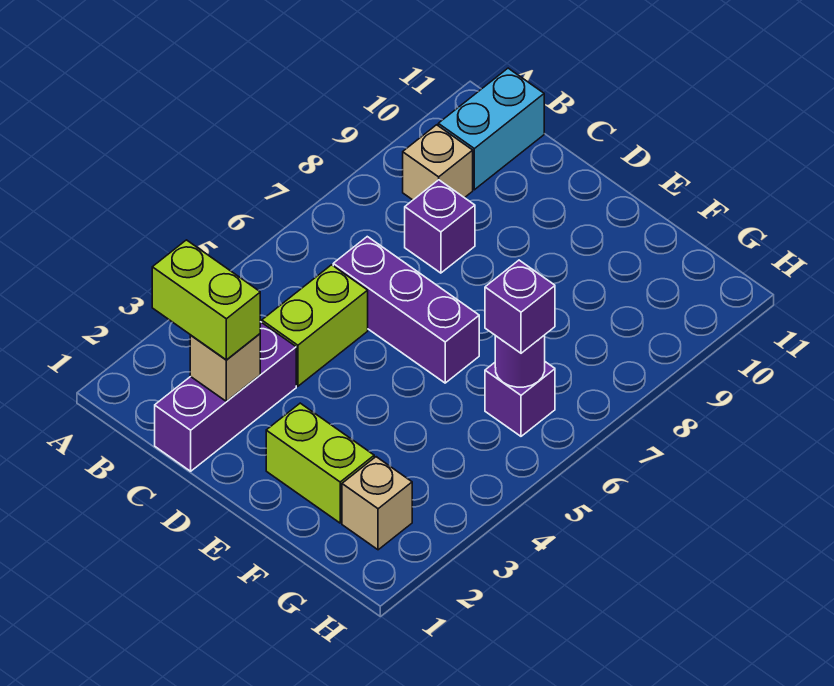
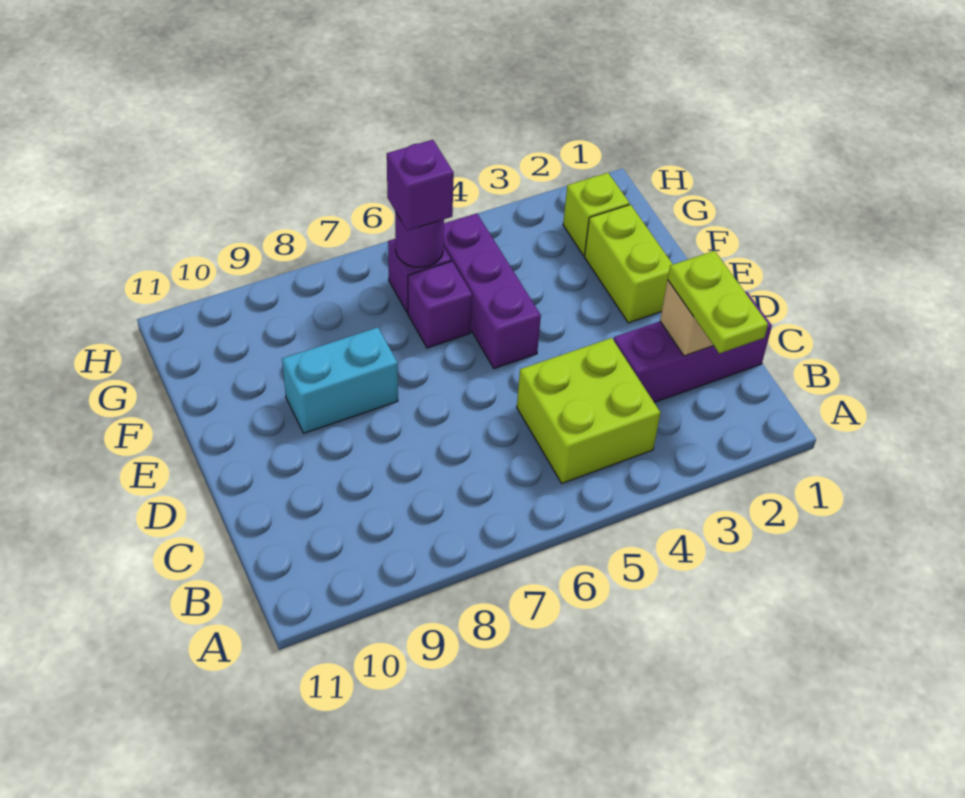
lime brick B2:C2 level 3 -> lime plate B2:C2 level 3
tan brick B9 level 1 -> none
cyan brick B10:B11 level 1 -> cyan brick E8:E9 level 1
lime brick C4:C5 level 1 -> lime brick B4:C5 level 1
purple brick C6:E6 level 1 -> purple brick E5:G5 level 1
purple brick C8 level 1 -> purple brick F6 level 1
tan brick G2 level 1 -> lime brick G2 level 1

